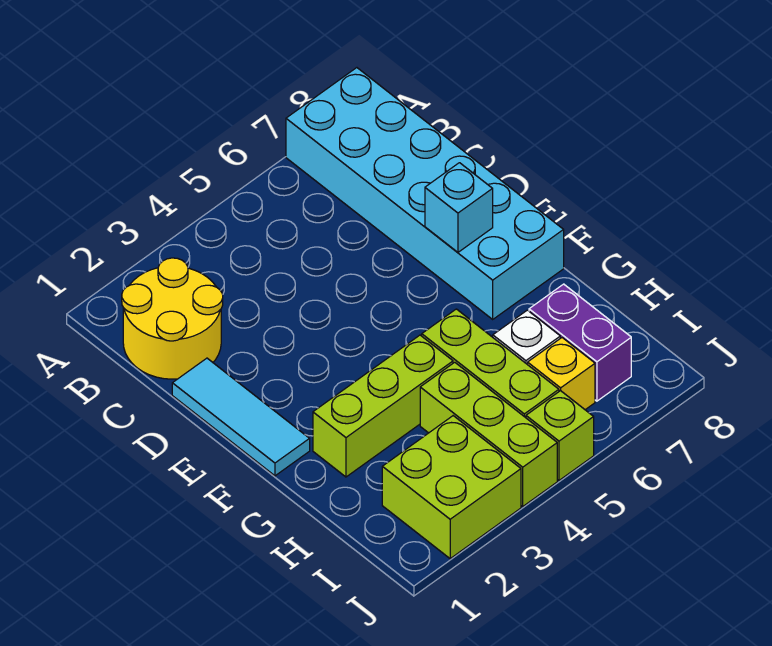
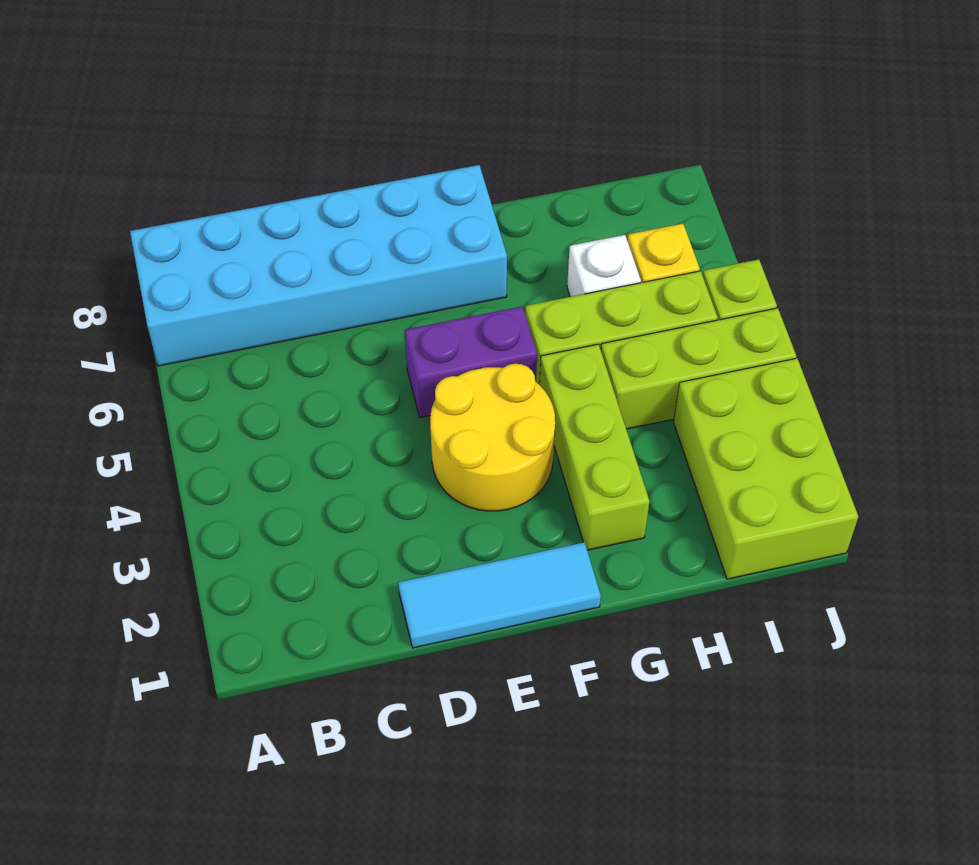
yellow round brick B1:C2 level 1 -> yellow round brick E3:F4 level 1
cyan brick E7 level 2 -> none
purple brick H7:I7 level 1 -> purple brick E5:F5 level 1
lime brick I2:J3 level 1 -> lime brick I1:J3 level 1

